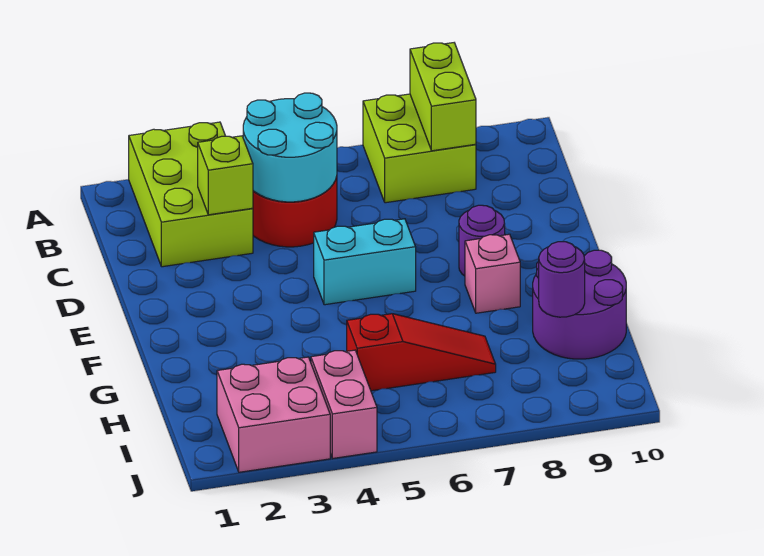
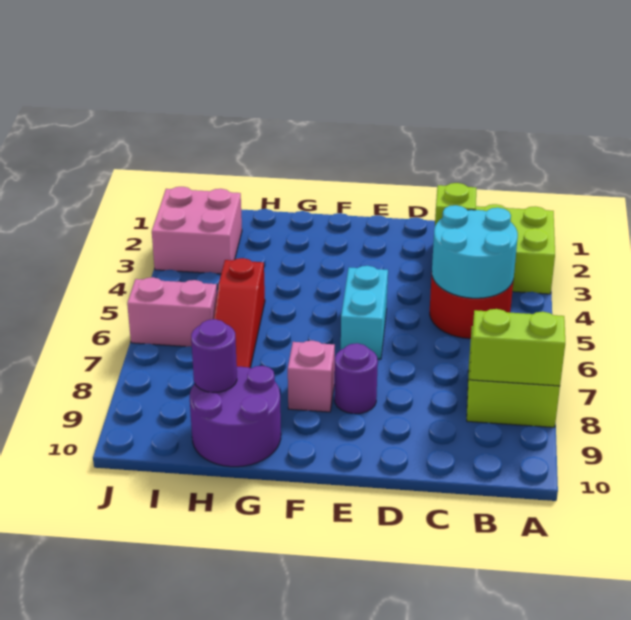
pink brick I4:J4 level 1 -> pink brick I6:J6 level 1

